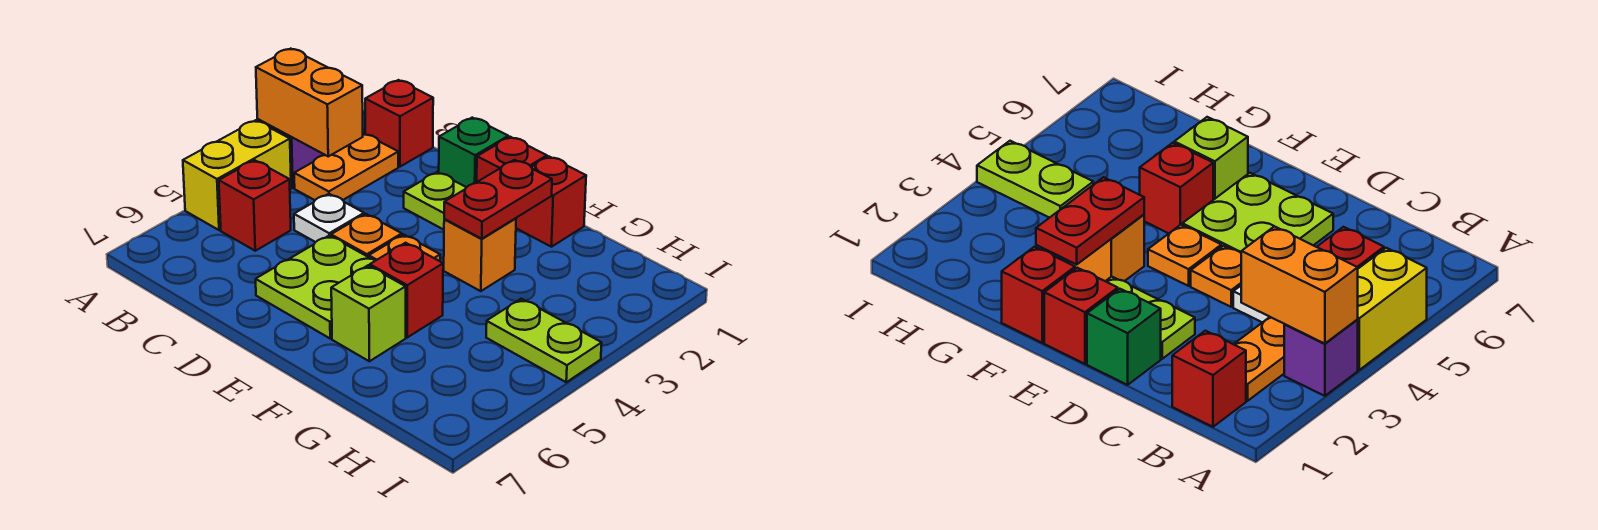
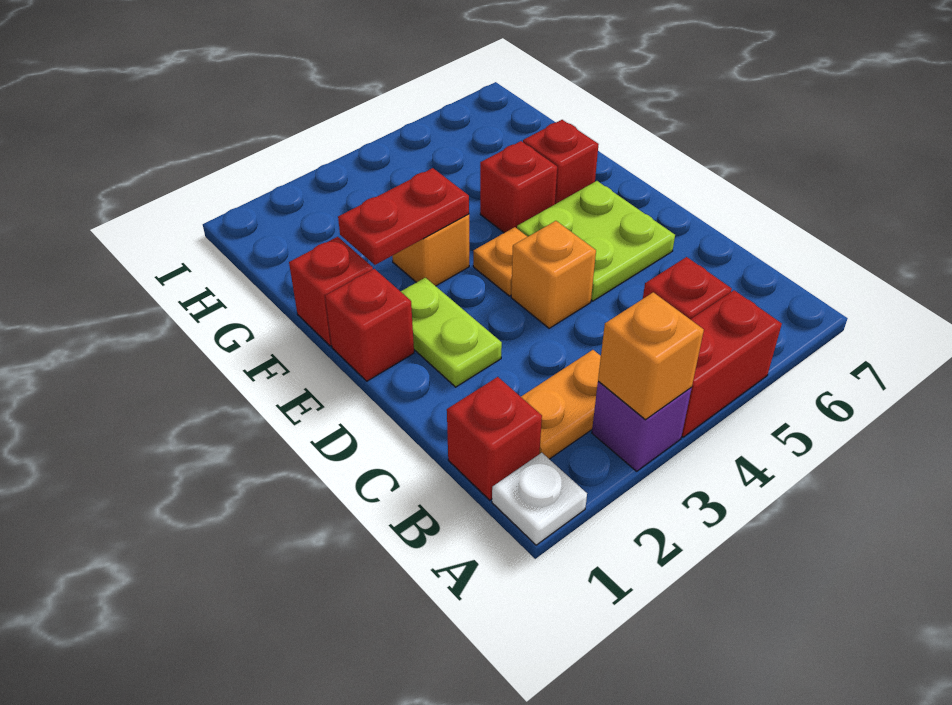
orange brick A3:B3 level 2 -> orange brick A3 level 2
yellow brick A4:A5 level 1 -> red brick A4:A5 level 1
white plate C4 level 1 -> white plate A1 level 1
green brick D1 level 1 -> none
orange plate D4 level 1 -> orange brick D4 level 1
lime brick F6 level 1 -> red brick F6 level 1
lime plate H4:I4 level 1 -> none

